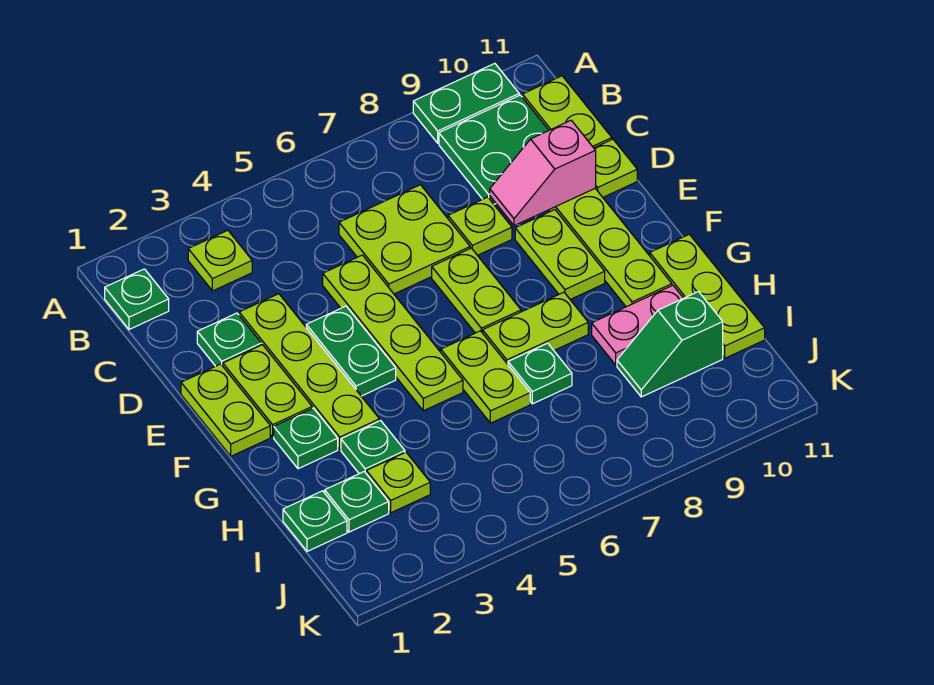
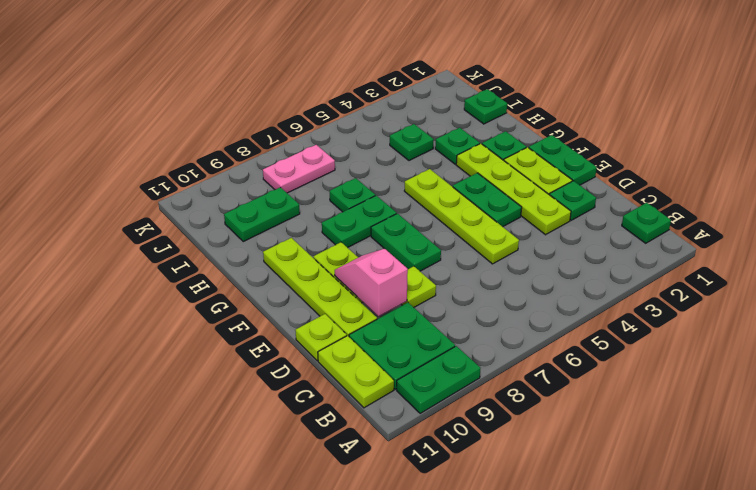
lime plate B3 level 1 -> none
lime plate C6:D7 level 1 -> none
pink slope D9:D10 level 2 top 10 -> pink slope D9:E9 level 2 top D
lime plate E1:F1 level 1 -> green plate E1:F1 level 1
lime plate E7:F7 level 1 -> green plate E7:F7 level 1
lime plate G6:H6 level 1 -> none
lime plate G7:G8 level 1 -> green plate G7:G8 level 1
lime plate G11:I11 level 1 -> none
pink plate H9:H10 level 1 -> pink plate J7:J8 level 1
green plate I2 level 1 -> green plate I4 level 1
lime plate I3 level 1 -> none
green slope I9:I10 level 1 top 10 -> green plate I9:I10 level 1

